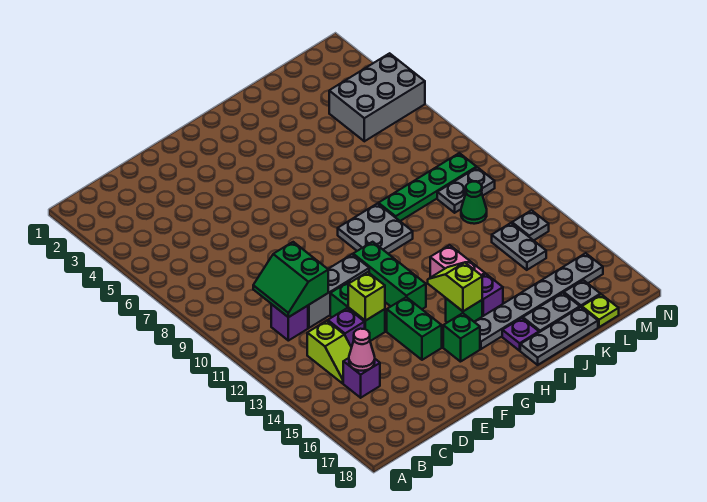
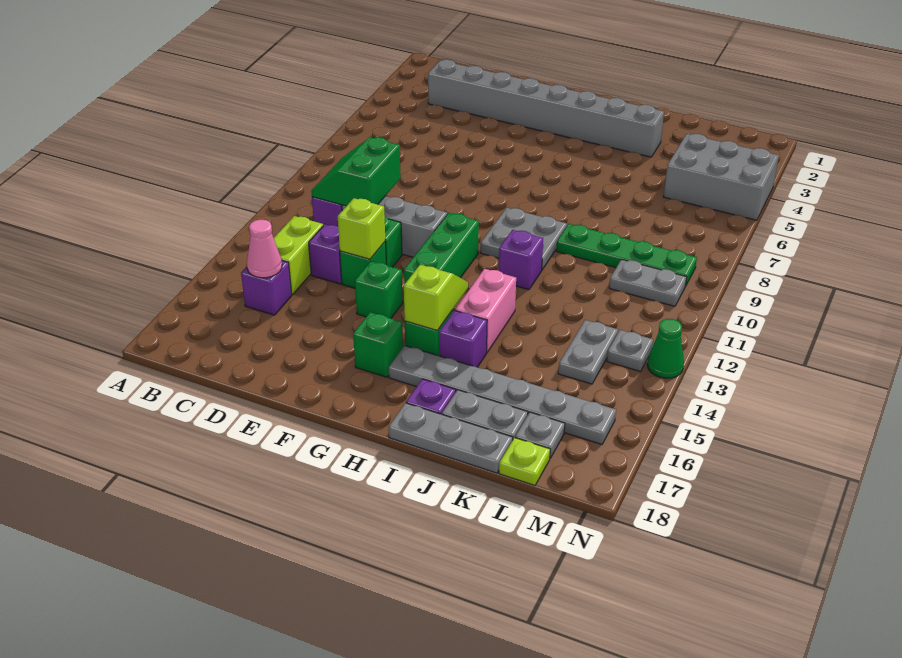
none -> grey brick C3:J3 level 1
lime slope C13:C14 level 1 top 13 -> lime brick C13:C14 level 1
green brick F14:F15 level 1 -> green brick F14 level 1
none -> purple brick I11 level 1
green cone L11 level 1 -> green cone N13 level 1

